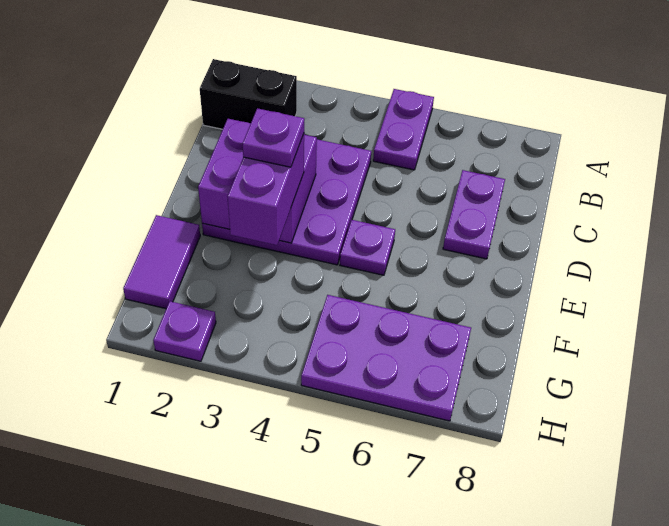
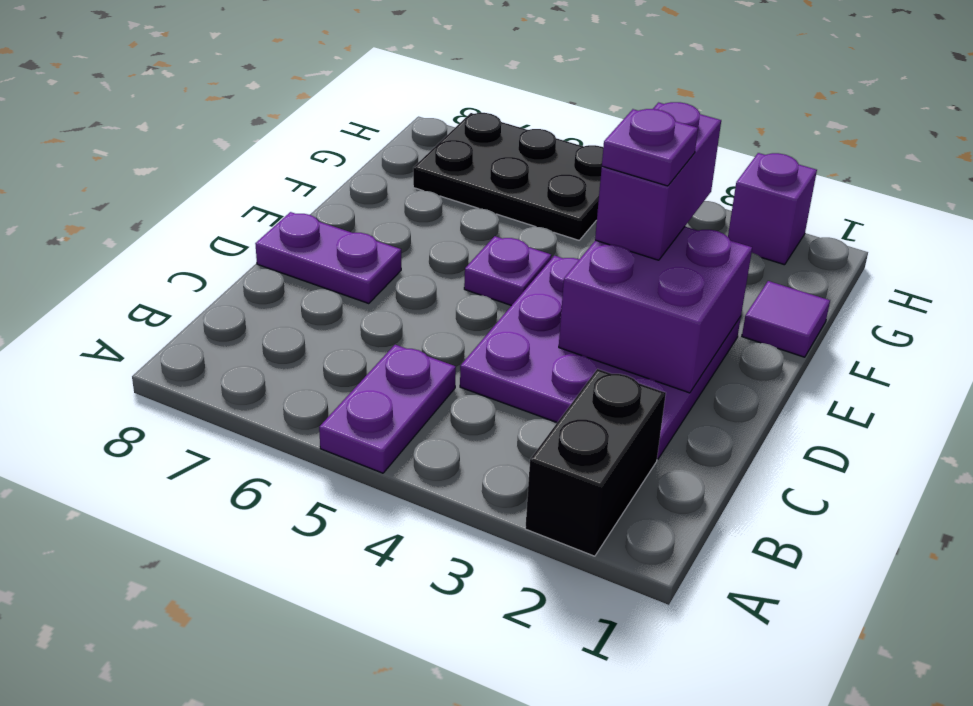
black brick B1:B2 level 1 -> black brick A2:B2 level 1
purple plate C7:D7 level 1 -> purple plate D7:D8 level 1
purple tile F1:G1 level 1 -> purple tile F1 level 1
purple plate G5:H7 level 1 -> black plate G5:H7 level 1
purple plate H2 level 1 -> purple brick H2 level 1

